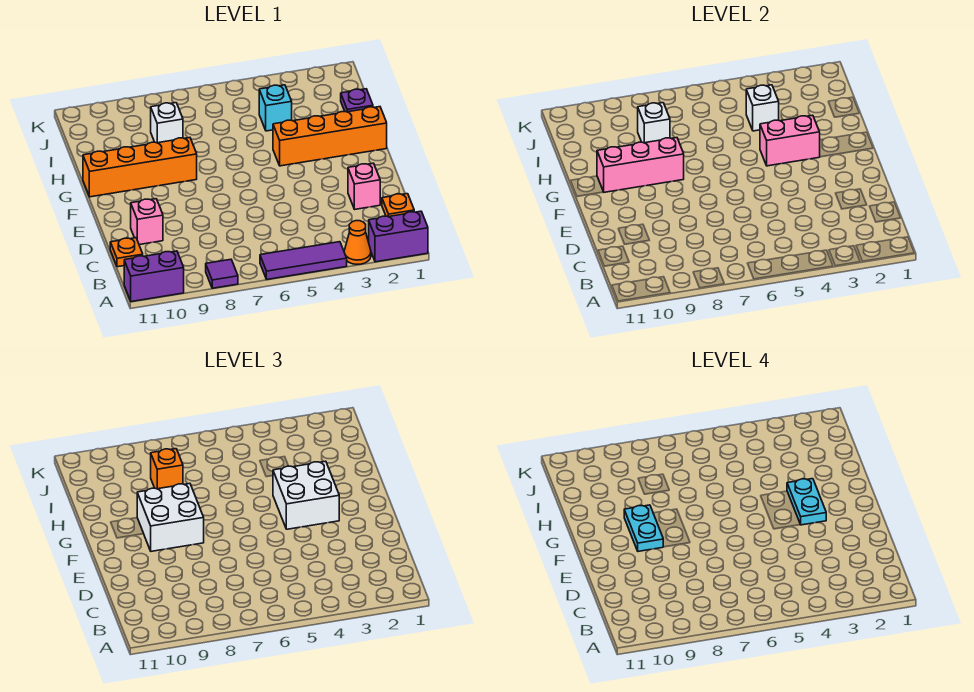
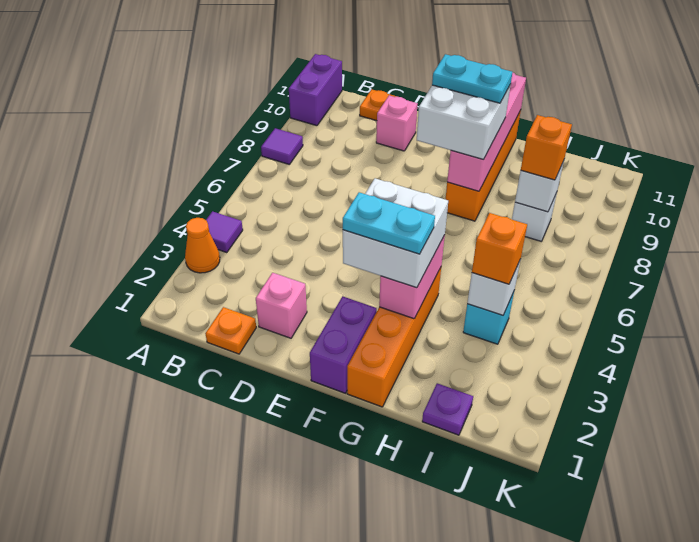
purple brick A1:A2 level 1 -> purple brick F1:F2 level 1
purple tile A4:A6 level 1 -> purple tile A4 level 1
pink brick G8:G10 level 2 -> pink brick G8:G11 level 2
none -> orange brick I4 level 3

